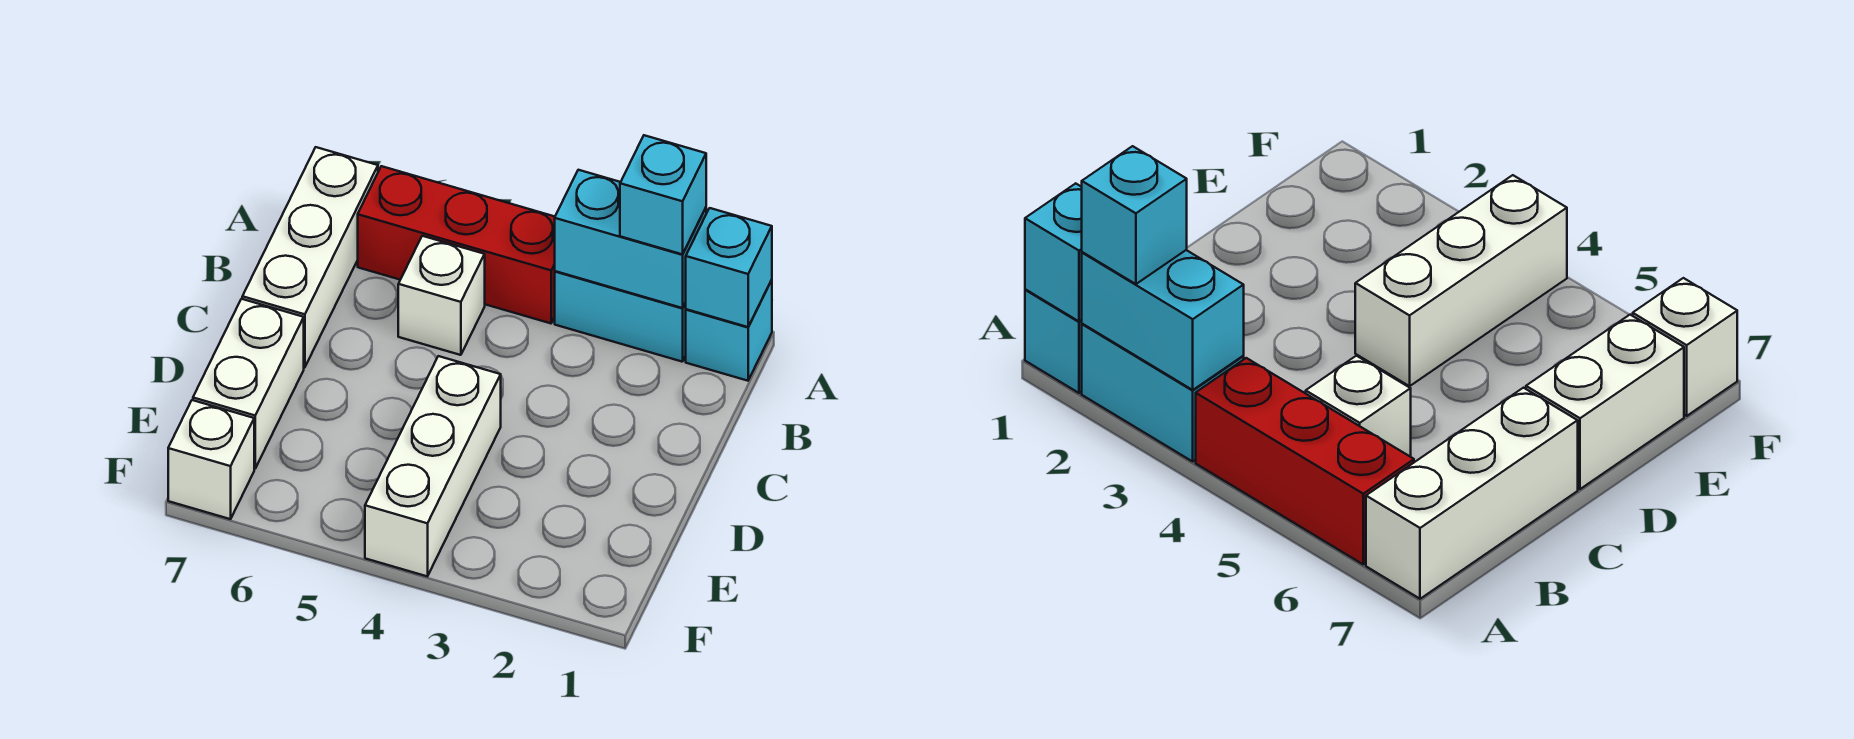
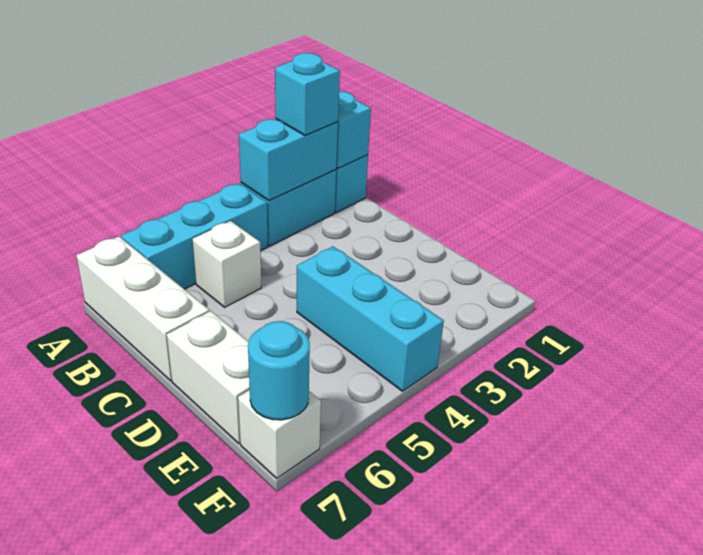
red brick A4:A6 level 1 -> cyan brick A4:A6 level 1
white brick D4:F4 level 1 -> cyan brick D4:F4 level 1
none -> cyan round brick F7 level 2

